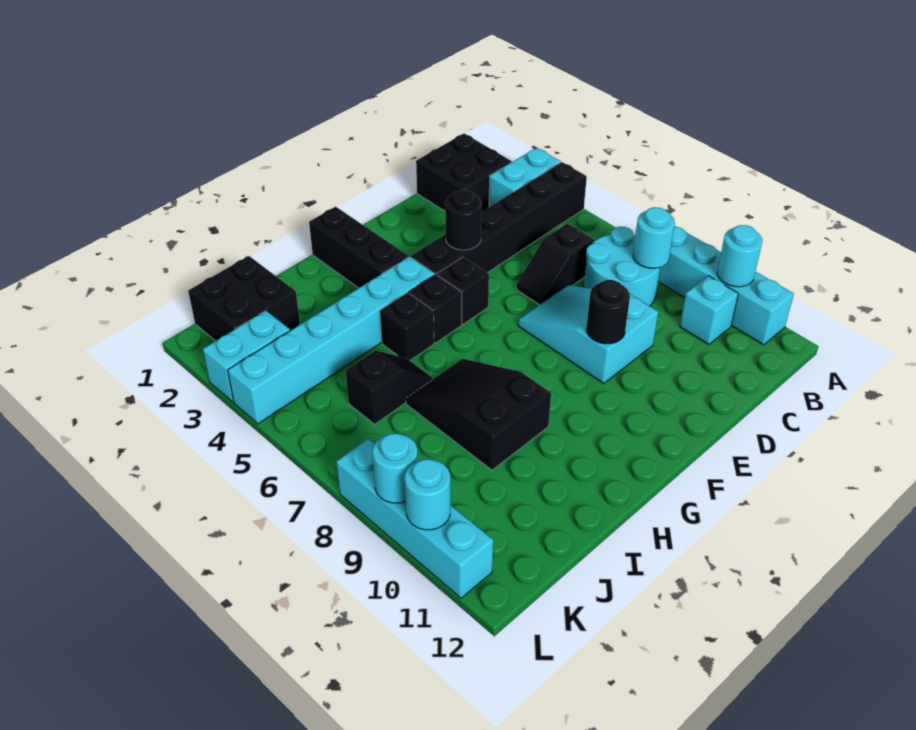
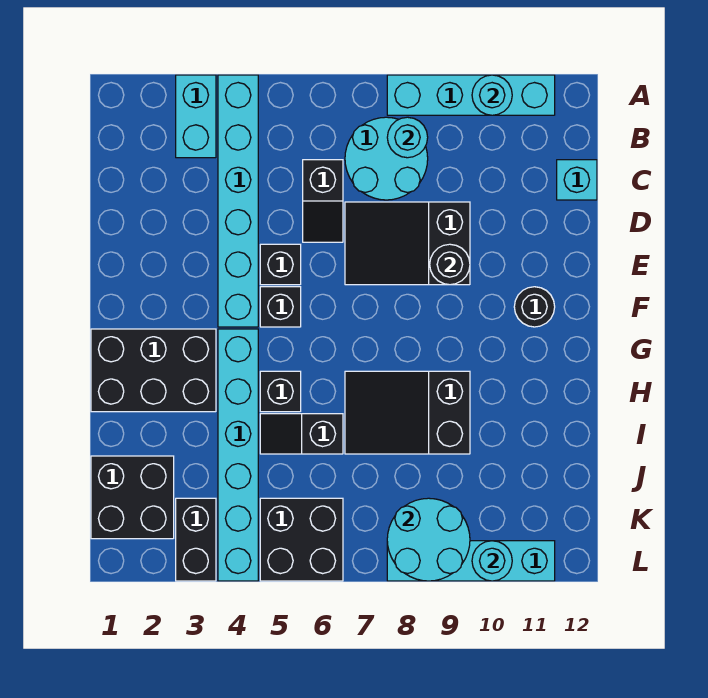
black brick A4:F4 level 1 -> cyan brick A4:F4 level 1
black brick B1:C2 level 1 -> black brick K5:L6 level 1
cyan brick B10 level 1 -> cyan brick C12 level 1
cyan slope D7:E9 level 1 top 9 -> black slope D7:E9 level 1 top 9
black round brick E4 level 2 -> black round brick F11 level 1
black brick G1:G3 level 1 -> black brick G1:H3 level 1
black brick G5 level 1 -> black brick E5 level 1
black slope I6:J6 level 1 top J -> black slope I5:I6 level 1 top 6
cyan brick K3:L3 level 1 -> black brick K3:L3 level 1
cyan round brick L9 level 2 -> cyan round brick K8:L9 level 2

